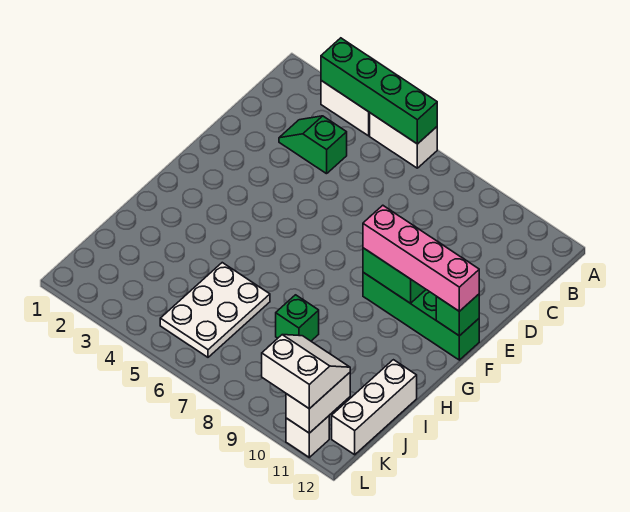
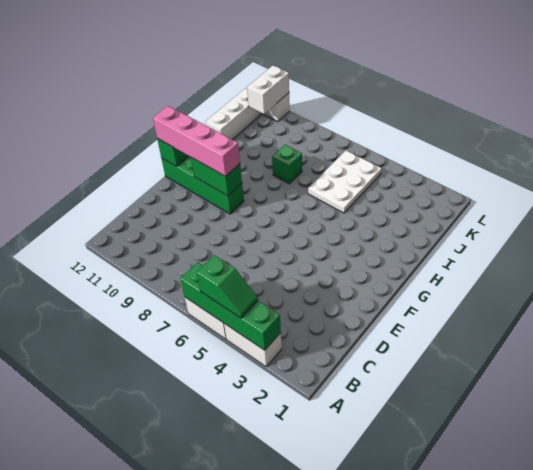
green slope C3:C4 level 1 top 4 -> green slope A4:A5 level 3 top 5
white slope K10:L11 level 3 top L -> none

